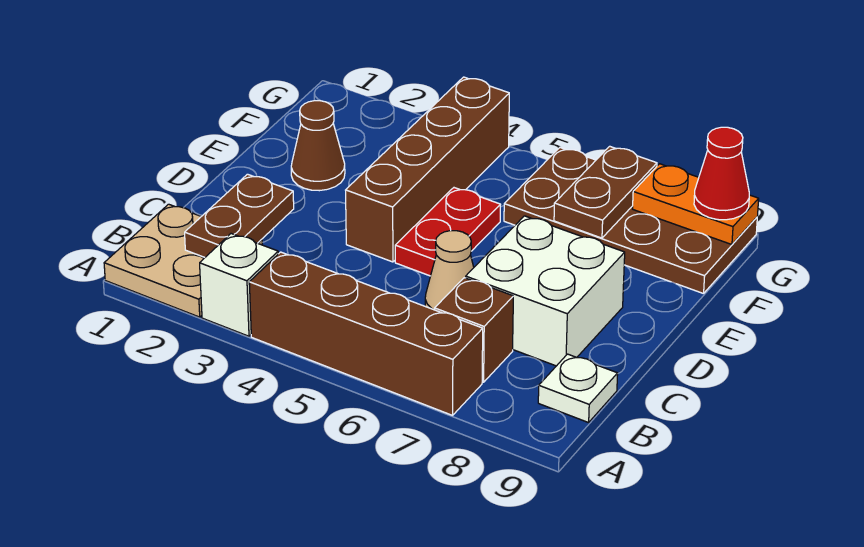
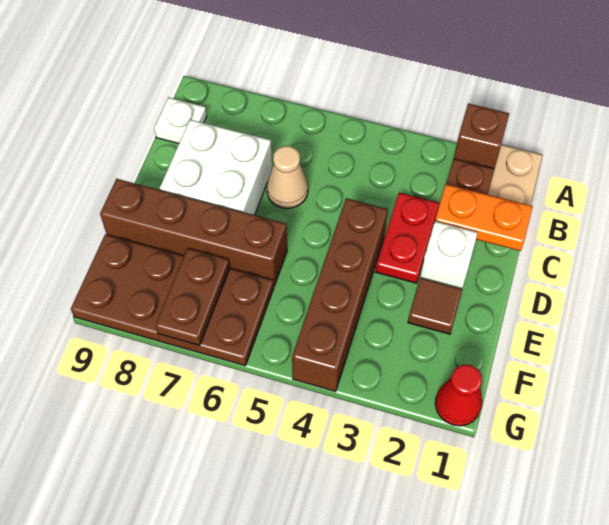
white brick A3 level 1 -> white brick D2 level 1
brown brick A4:A7 level 1 -> brown brick E6:E9 level 1
brown brick B7 level 1 -> brown brick A2 level 2
red plate D5:E5 level 1 -> red plate C3:D3 level 1
brown cone E2 level 1 -> brown tile E2 level 1
orange plate G8:G9 level 2 -> orange plate C1:C2 level 3
red cone G9 level 3 -> red cone G1 level 1

